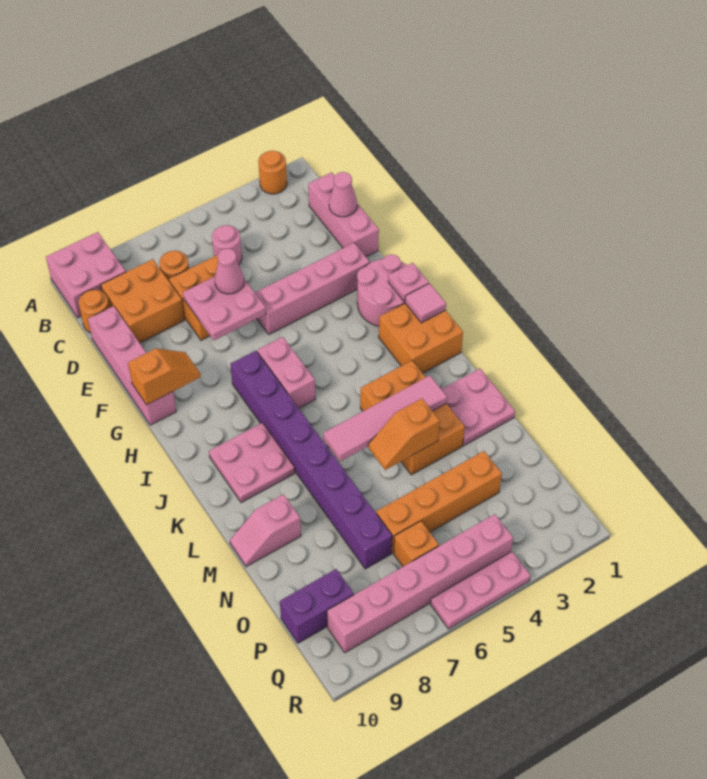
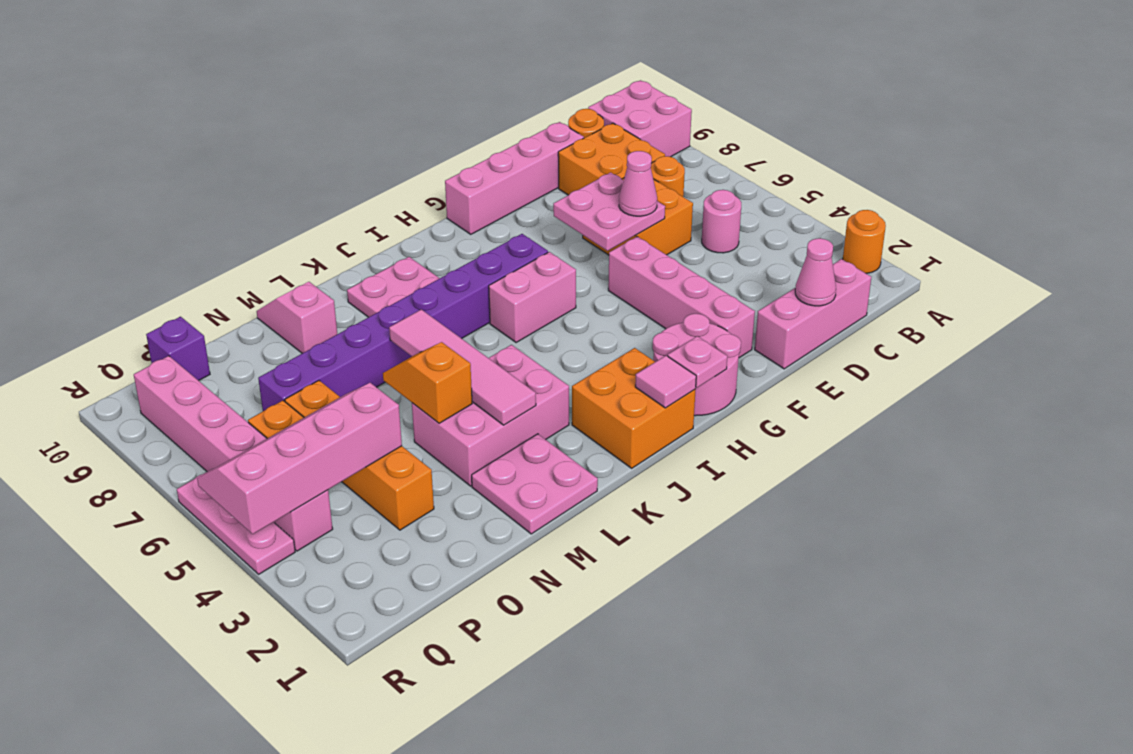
orange slope G9:G10 level 2 top 10 -> none
orange brick K3:M4 level 1 -> pink brick K3:M4 level 1
none -> pink slope O4:R5 level 2 top 4
purple brick P9:P10 level 1 -> purple brick P10 level 1

